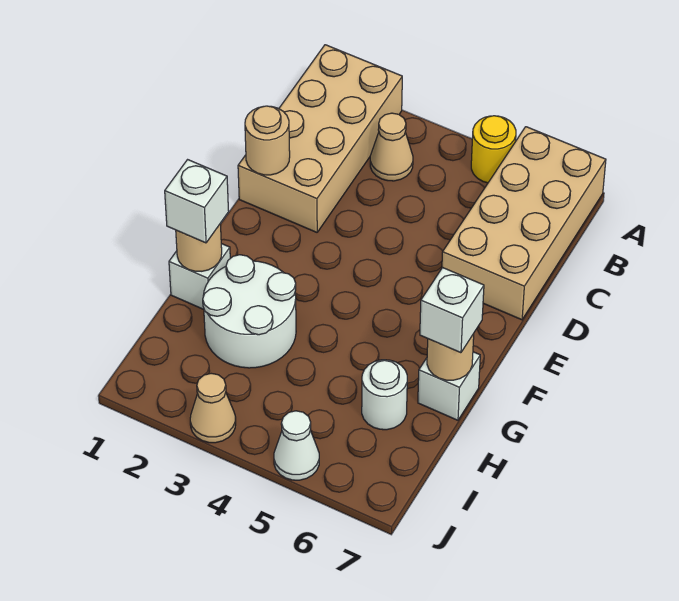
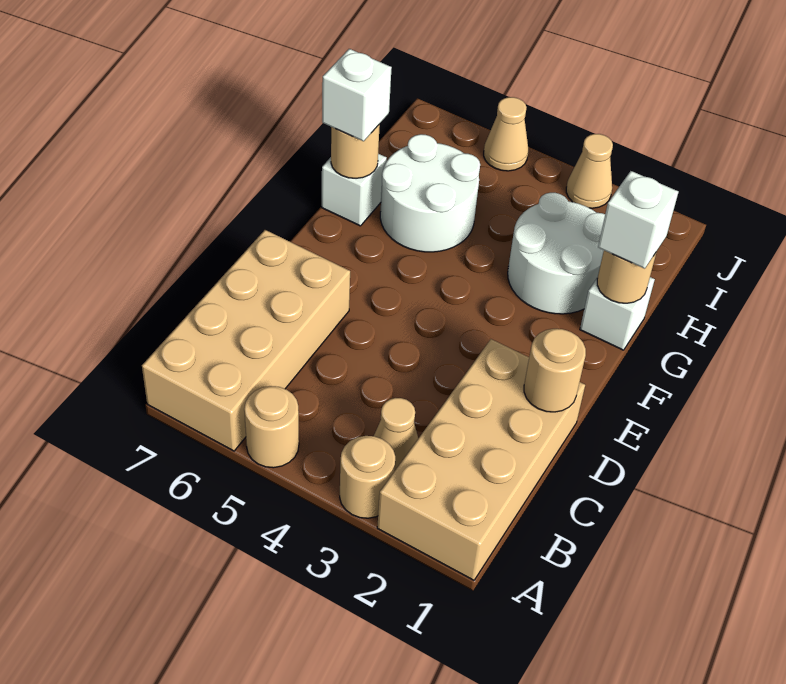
none -> tan round brick A3 level 1
yellow round brick A5 level 1 -> tan round brick A5 level 1
white round brick H6 level 1 -> white round brick G5:H6 level 1
white cone J5 level 1 -> tan cone J5 level 1

